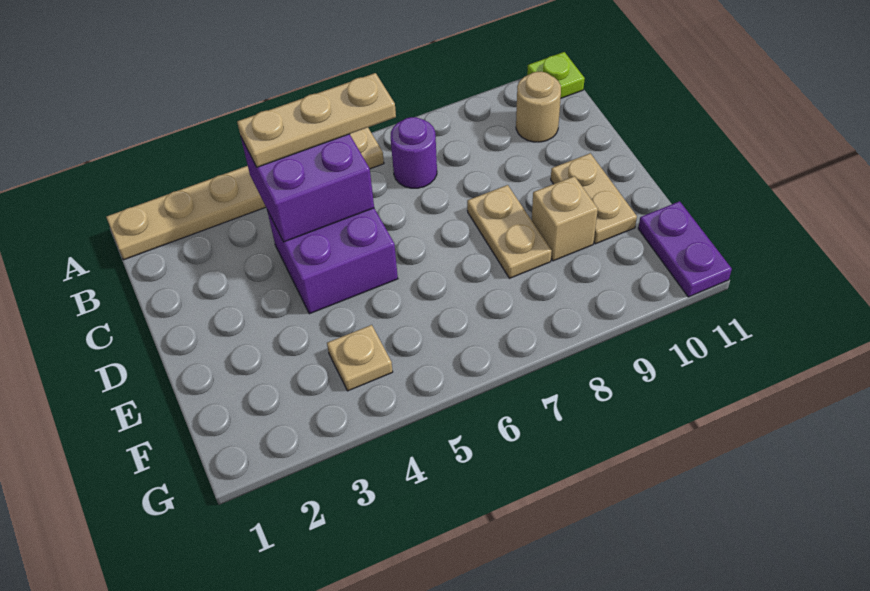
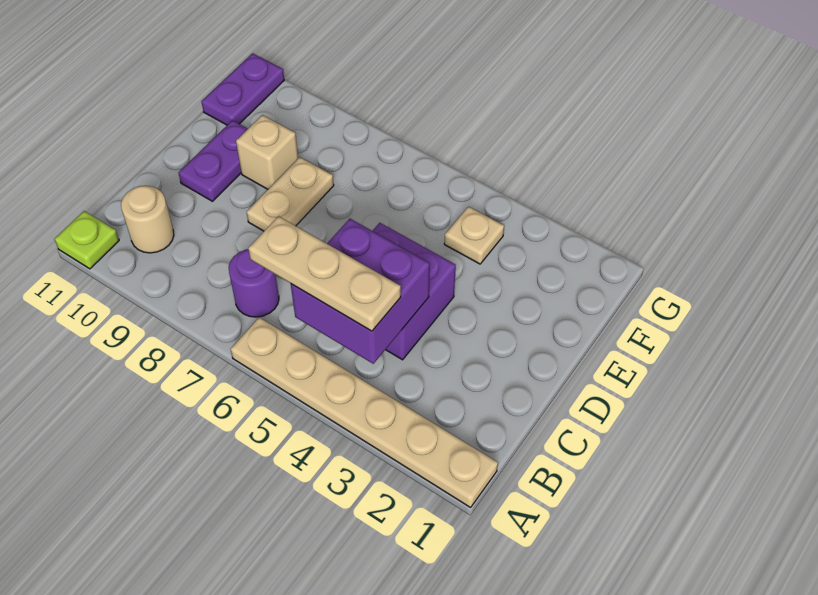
tan plate D10:E10 level 1 -> purple plate D10:E10 level 1

